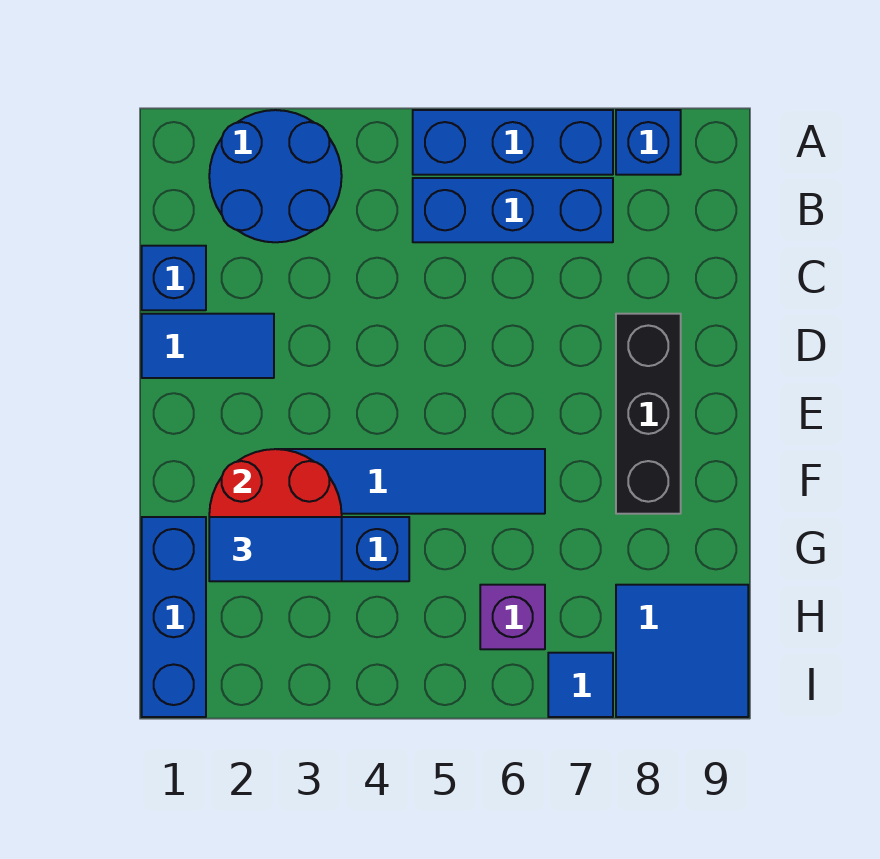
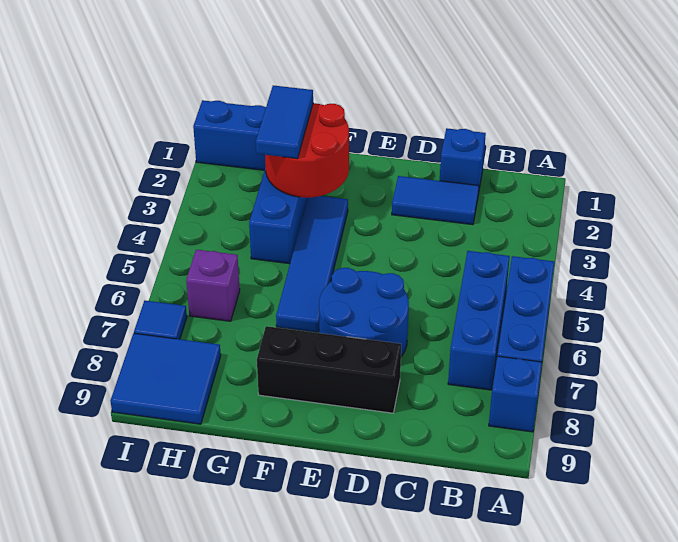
blue round brick A2:B3 level 1 -> blue round brick D6:E7 level 1
blue tile D1:D2 level 1 -> blue tile C2:D2 level 1

